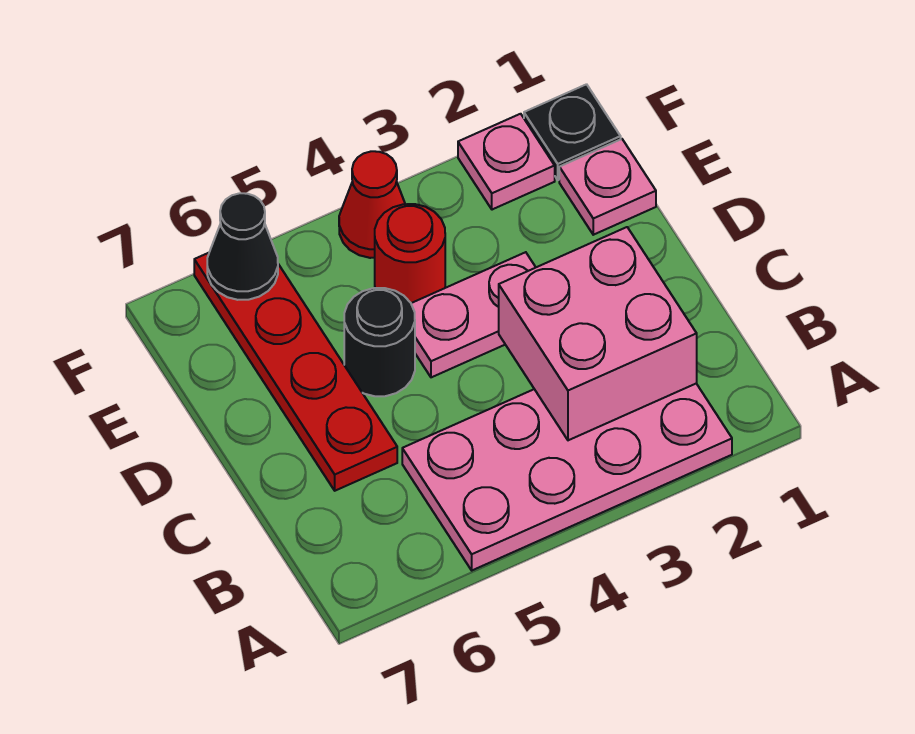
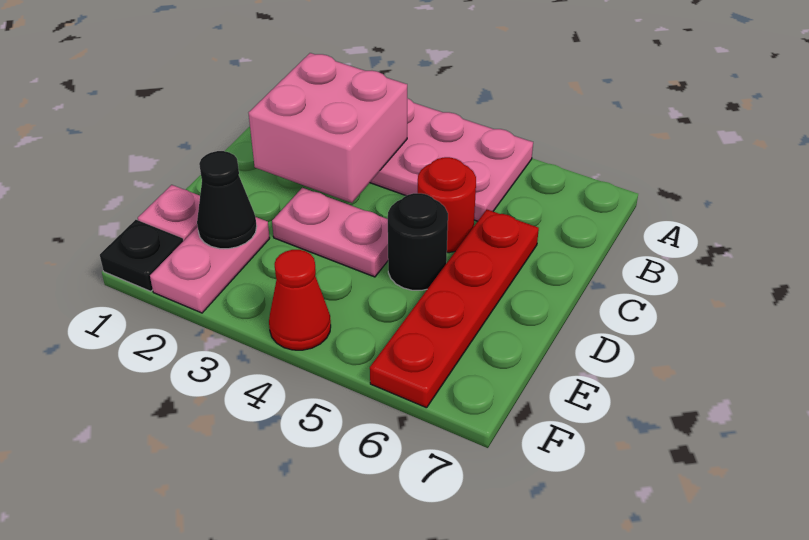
red round brick E4 level 1 -> red round brick C5 level 1
pink plate F2 level 1 -> pink plate E2:F2 level 1
black cone F6 level 2 -> black cone E2 level 2

